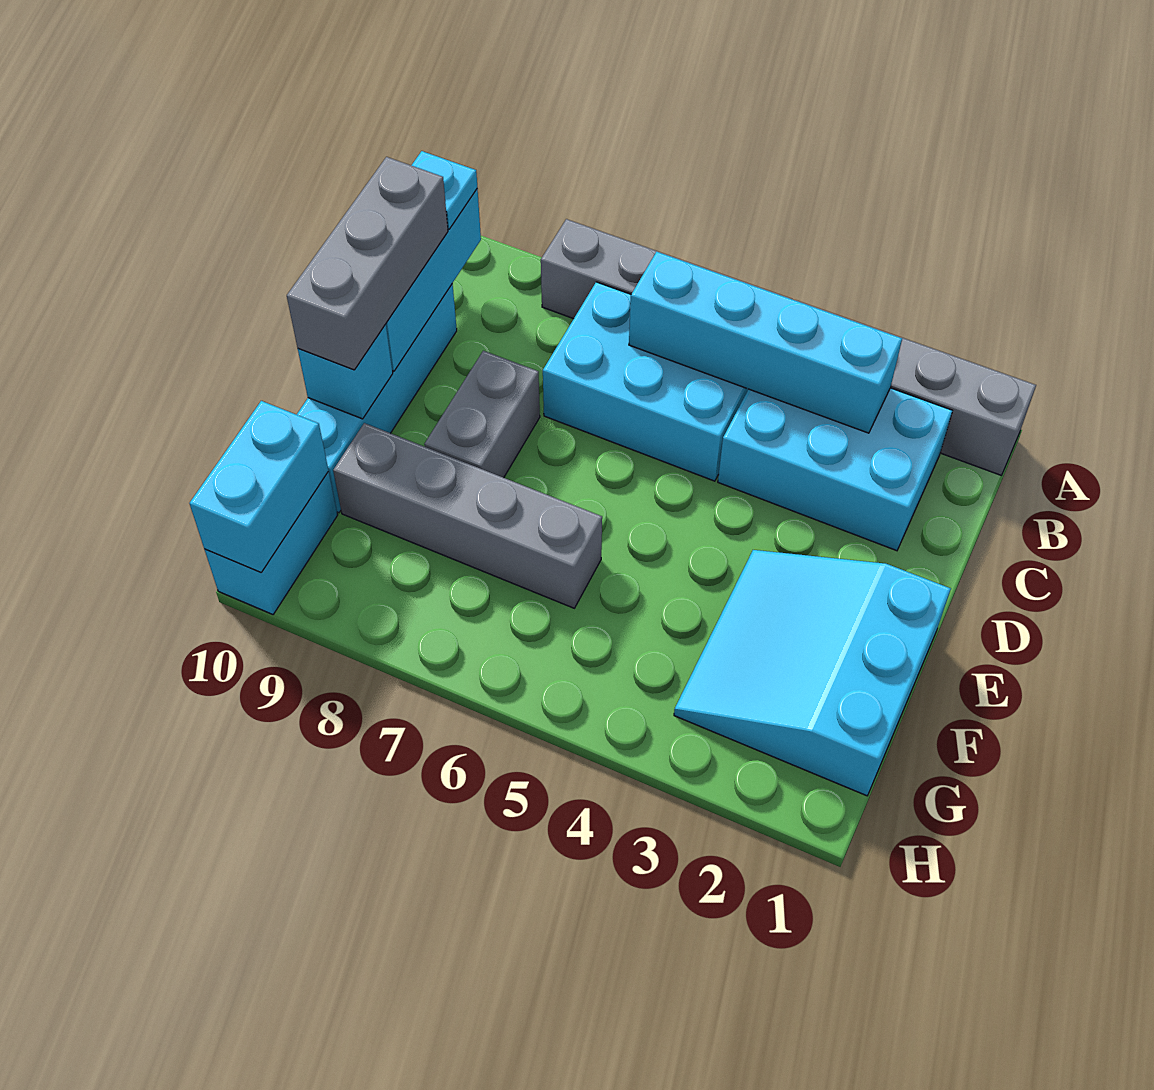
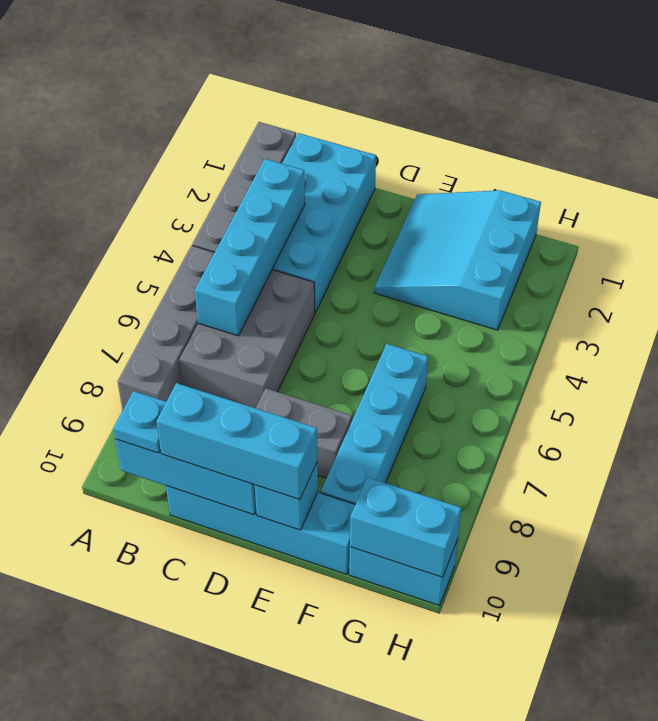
cyan brick B2:C4 level 1 -> cyan brick B1:C4 level 1
cyan brick B5:C7 level 1 -> grey brick B5:C7 level 1
grey brick C10:E10 level 3 -> cyan brick C10:E10 level 3
cyan slope E1:G3 level 1 top 1 -> cyan slope E1:G3 level 1 top G
grey brick F6:F9 level 1 -> cyan brick F6:F9 level 1

